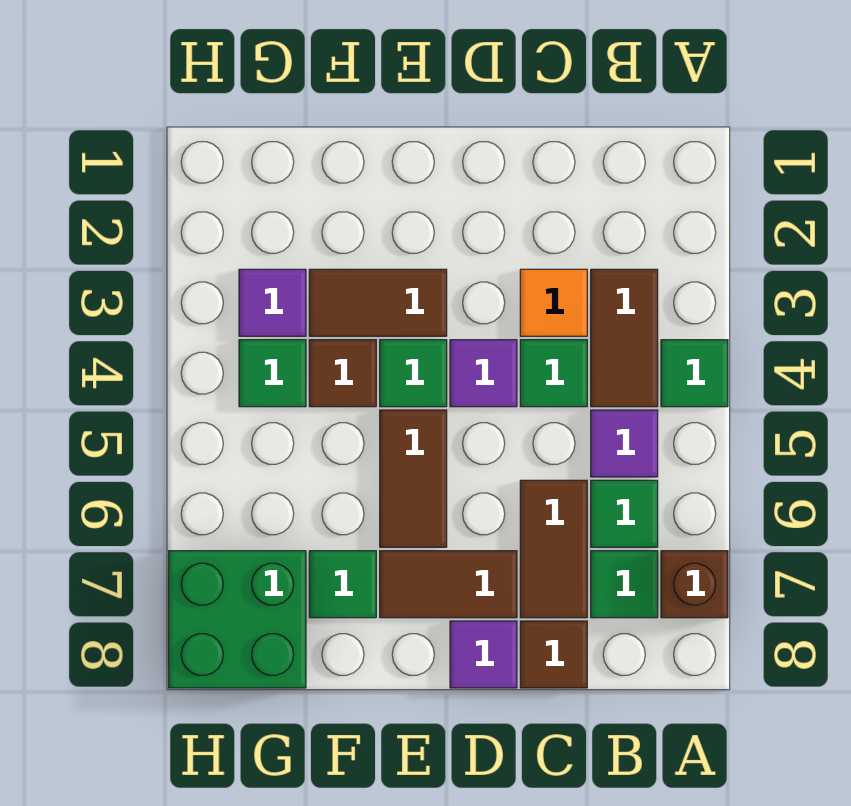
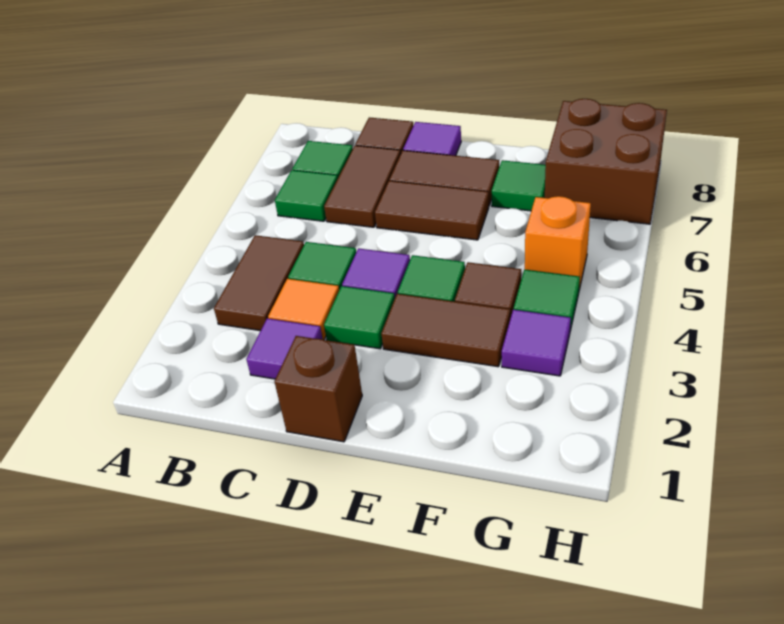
green tile A4 level 1 -> green tile D3 level 1
brown brick A7 level 1 -> brown brick D1 level 1
purple tile B5 level 1 -> purple tile C2 level 1
brown tile E5:E6 level 1 -> brown tile D6:E6 level 1
none -> orange brick G5 level 1
green brick G7:H8 level 1 -> brown brick G7:H8 level 1

